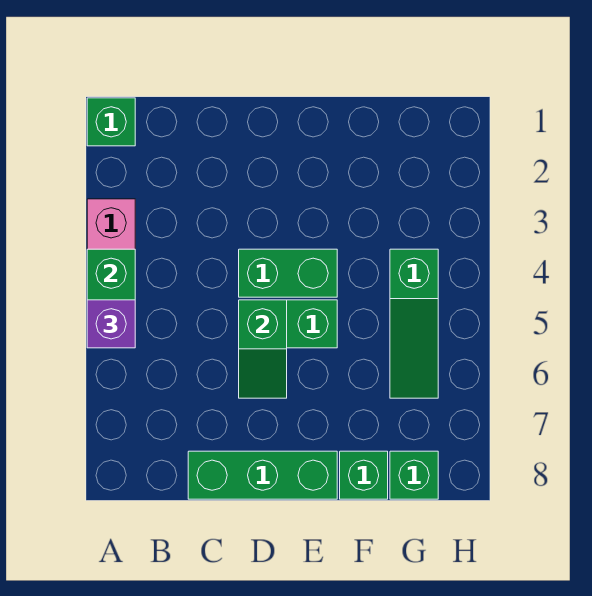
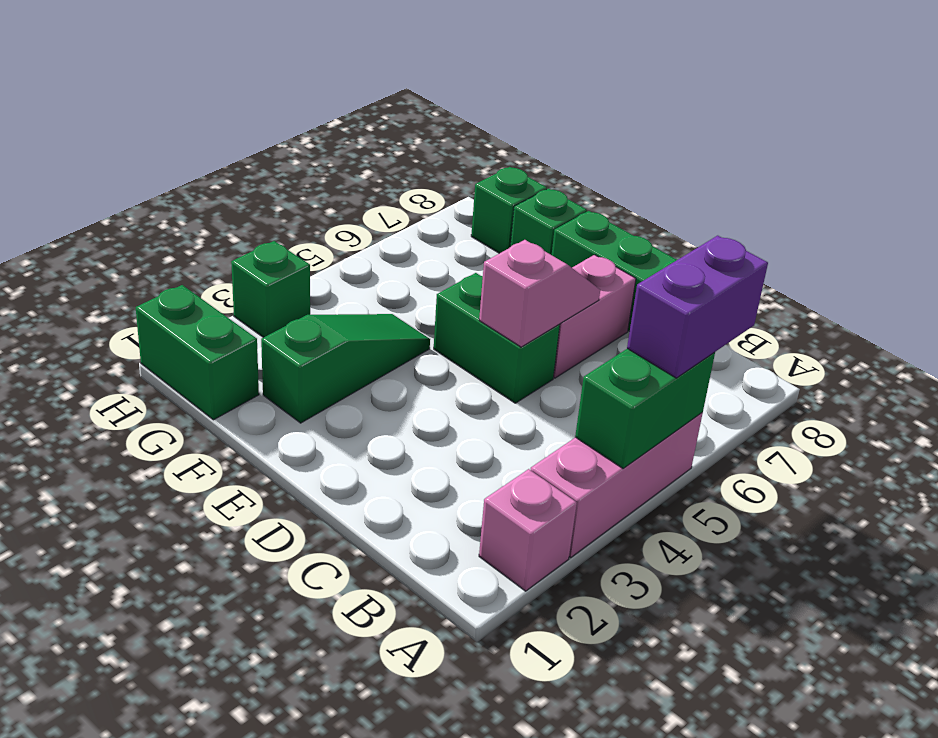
green brick A1 level 1 -> green brick H3 level 1
none -> pink brick A2 level 1
purple brick A5 level 3 -> purple brick A5:A6 level 3
green brick D4:E4 level 1 -> green brick G1:H1 level 1
green slope D5:D6 level 2 top 5 -> pink slope D5:D6 level 2 top 5
none -> pink brick D6:D7 level 1
green slope G4:G6 level 1 top 4 -> green slope F2:F4 level 1 top 2

